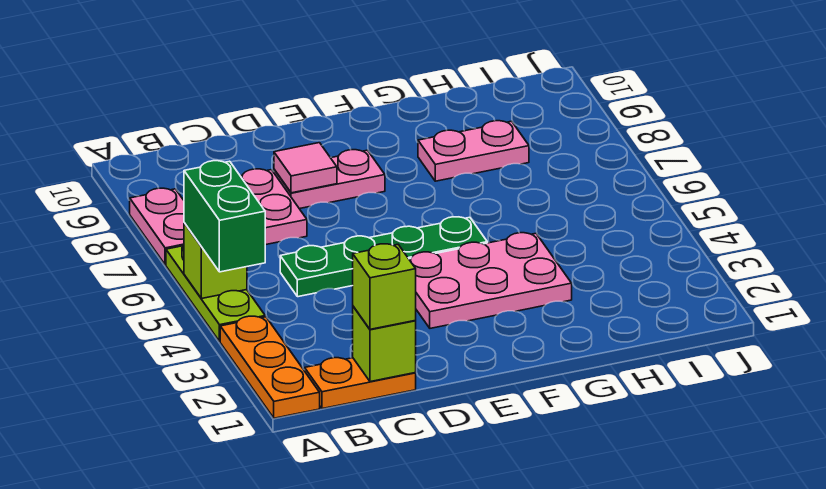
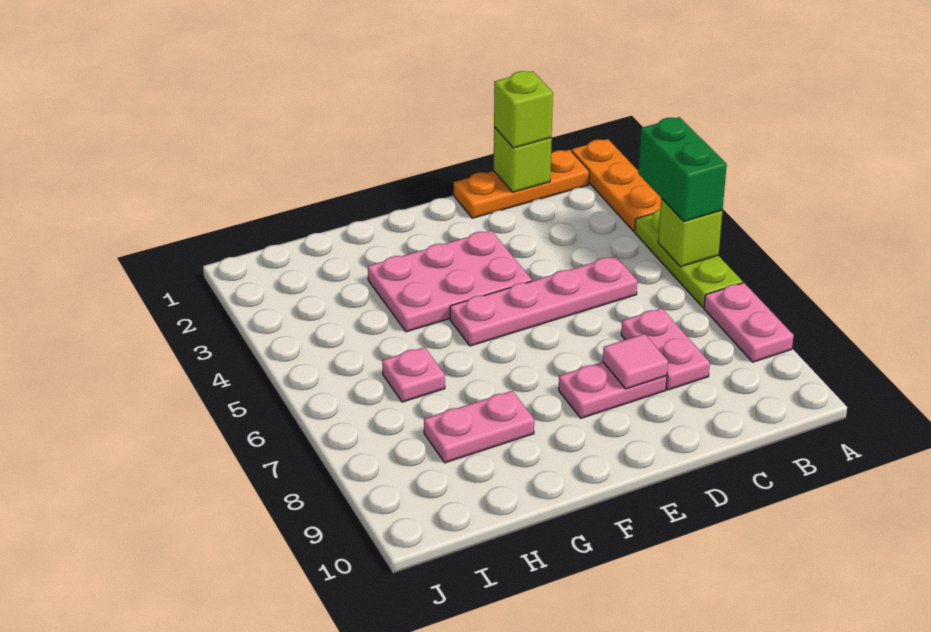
orange plate B1:C1 level 1 -> orange plate B1:D1 level 1
green plate C5:F5 level 1 -> pink plate C5:F5 level 1
none -> pink plate H6 level 1

